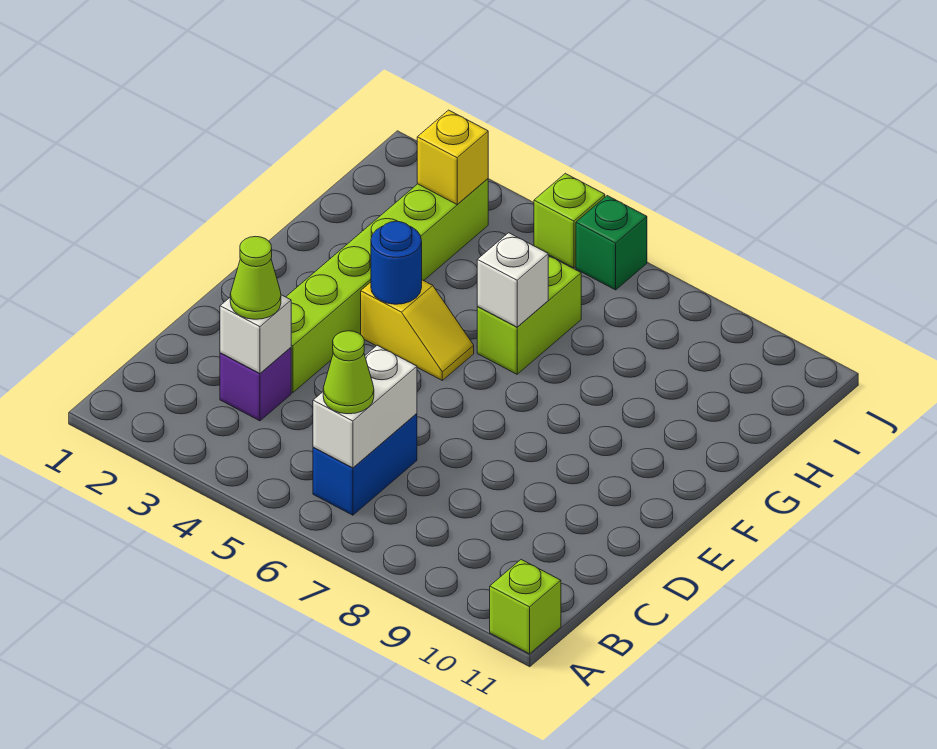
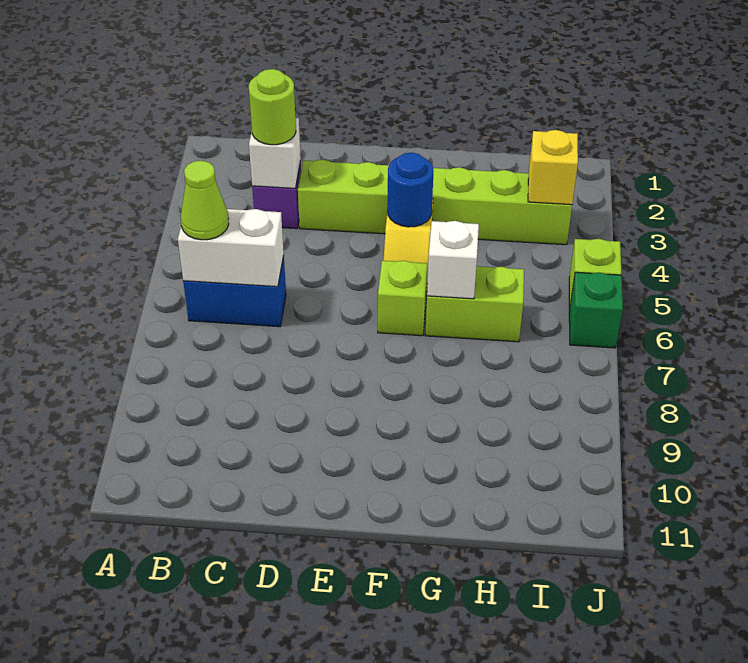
lime brick A11 level 1 -> lime brick F6 level 1
lime cone C3 level 3 -> lime round brick C3 level 3

